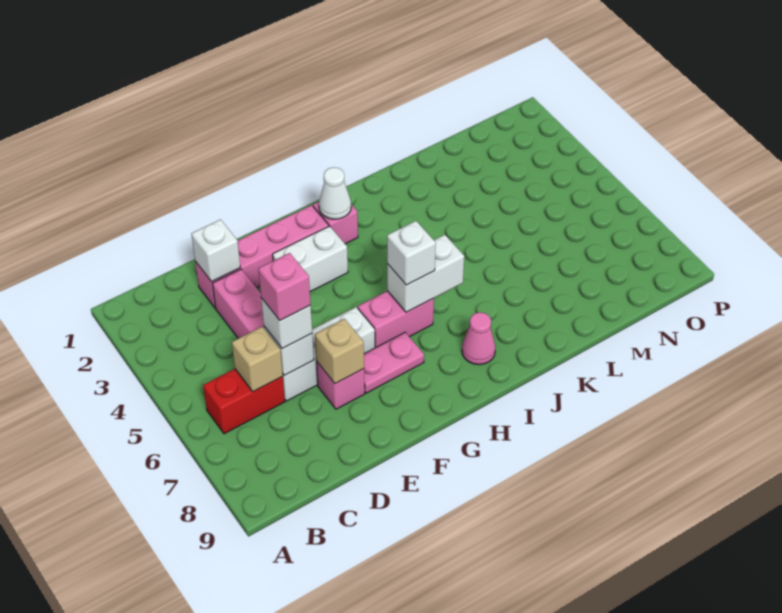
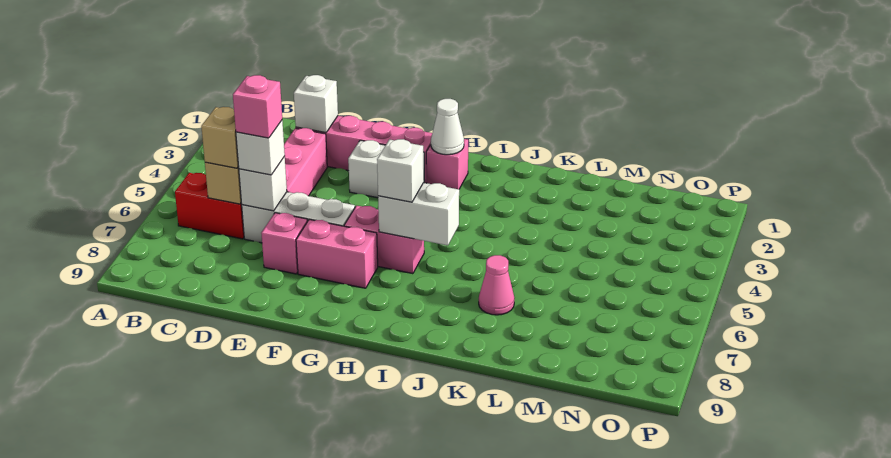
tan brick E7 level 2 -> tan brick C6 level 3
pink plate F7:G7 level 1 -> pink brick F7:G7 level 1
pink cone I8 level 1 -> pink cone K7 level 1

